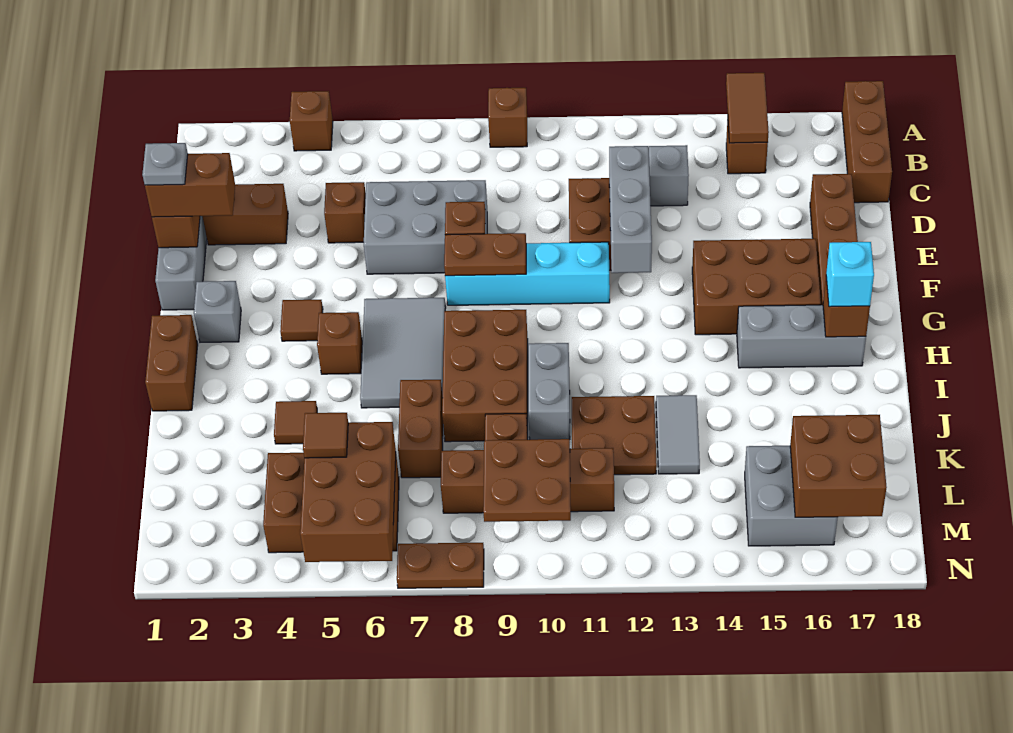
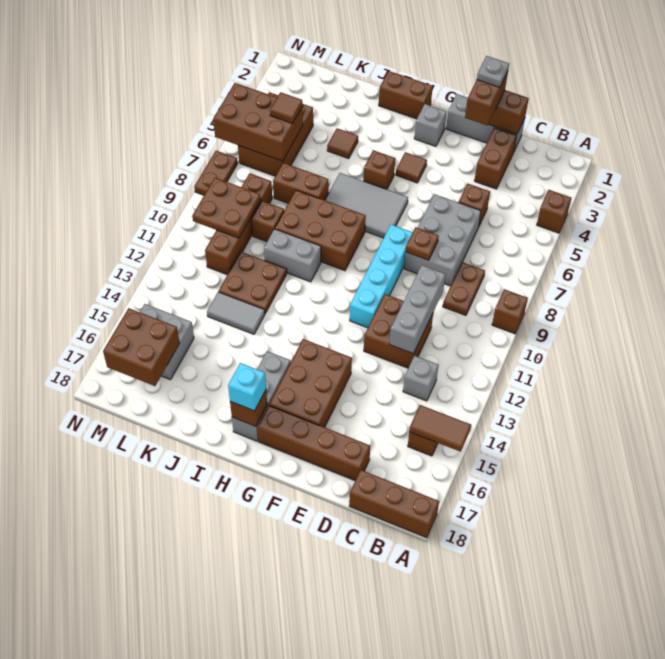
grey brick D12:F12 level 2 -> grey brick D10:D12 level 2
brown plate F8:F9 level 2 -> brown plate C8:C9 level 1

